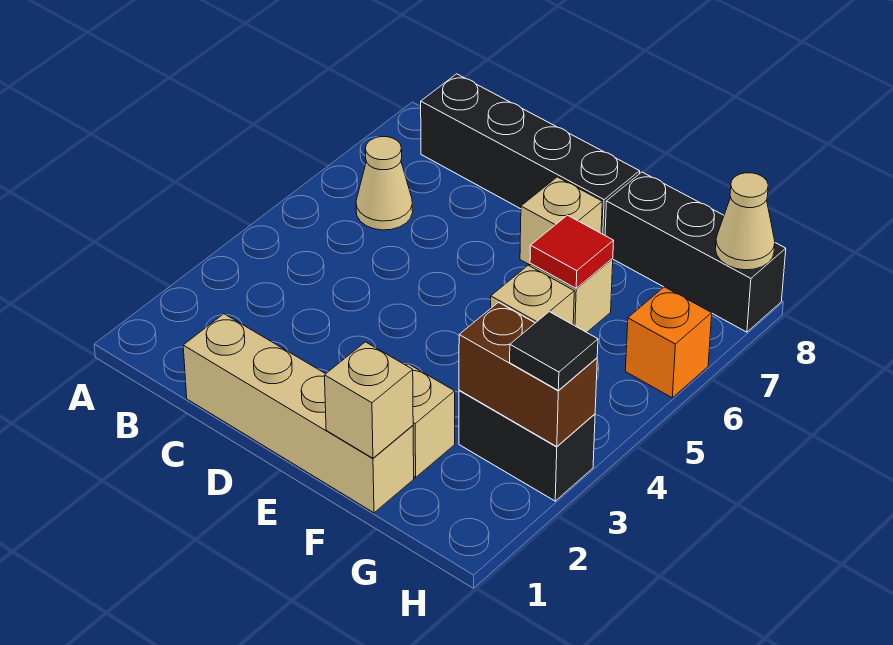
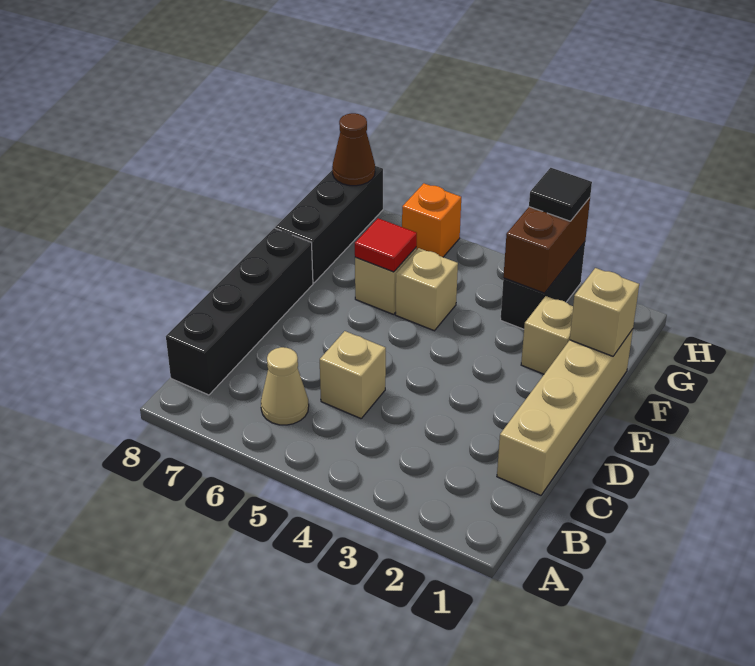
tan brick E7 level 1 -> tan brick C5 level 1
tan cone H8 level 2 -> brown cone H8 level 2

